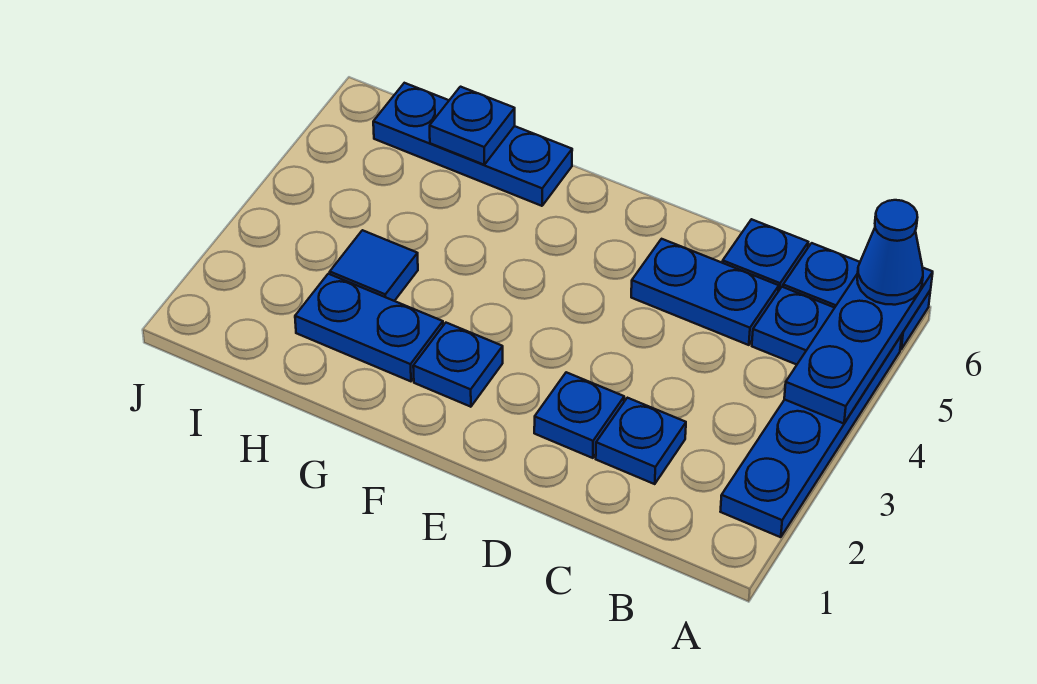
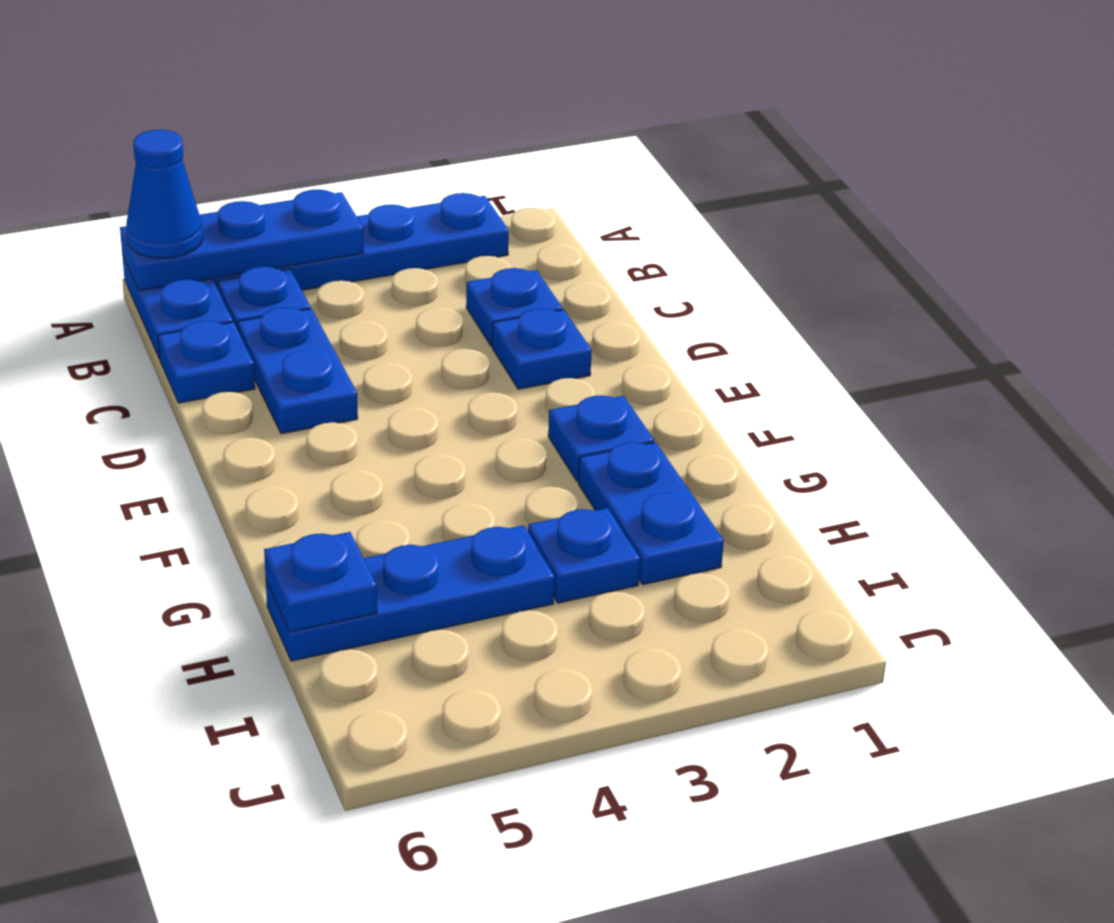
blue plate G6:I6 level 1 -> blue plate H4:H6 level 1
blue tile H3 level 1 -> blue plate H3 level 1

